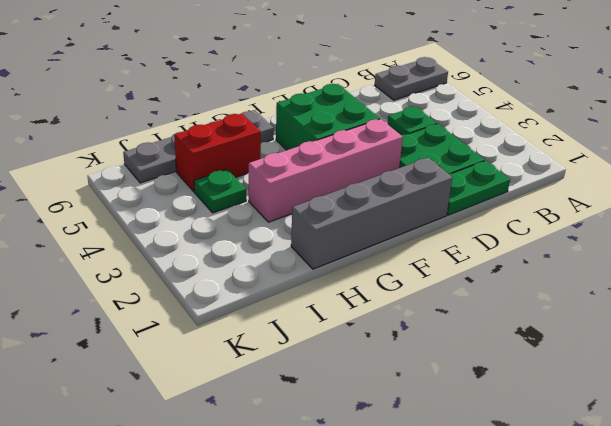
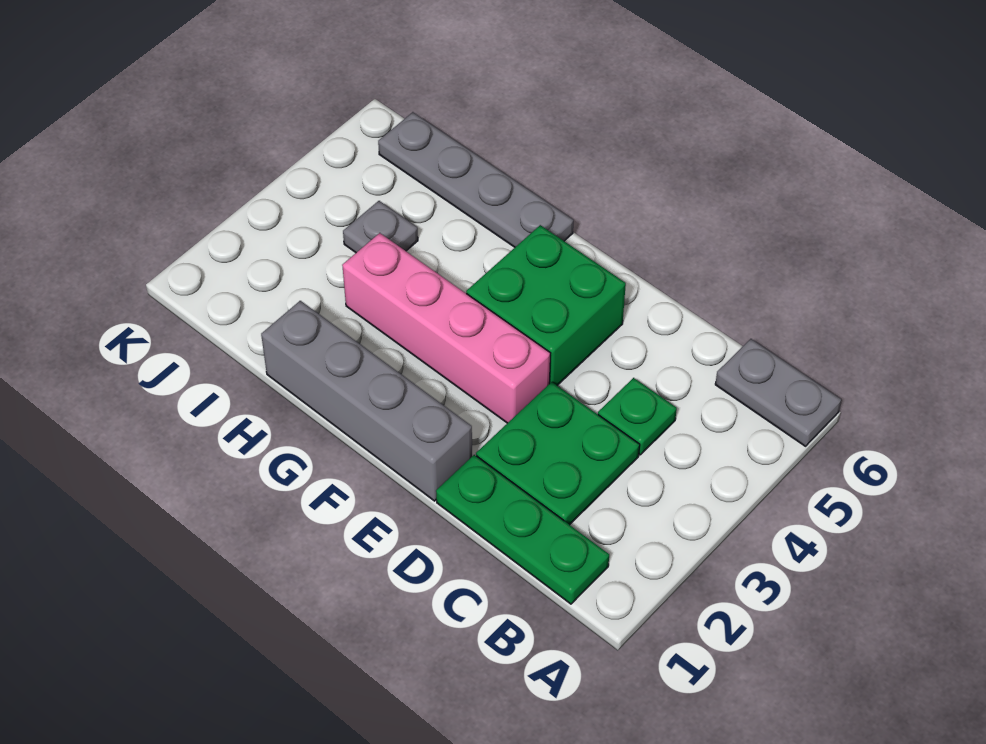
green plate C1:D1 level 1 -> green plate B1:D1 level 1
red brick H5:I5 level 1 -> none
green plate I4 level 1 -> grey plate I4 level 1

